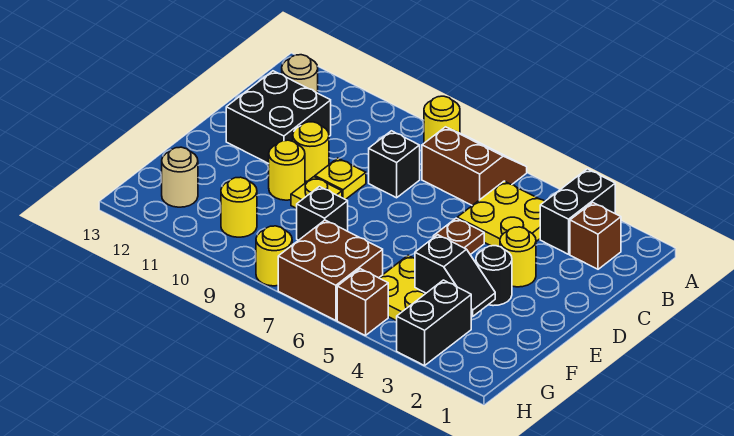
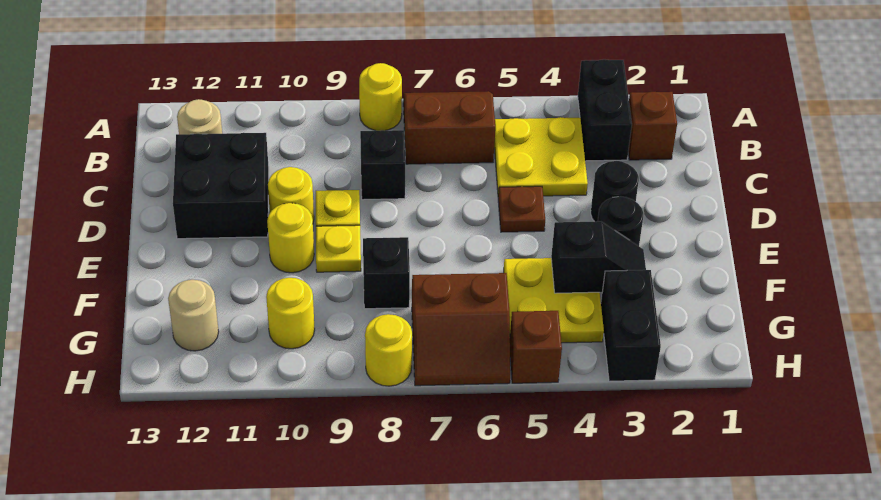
yellow round brick D3 level 1 -> black round brick D3 level 1
brown brick G6:H7 level 1 -> brown slope G6:H7 level 1 top G

